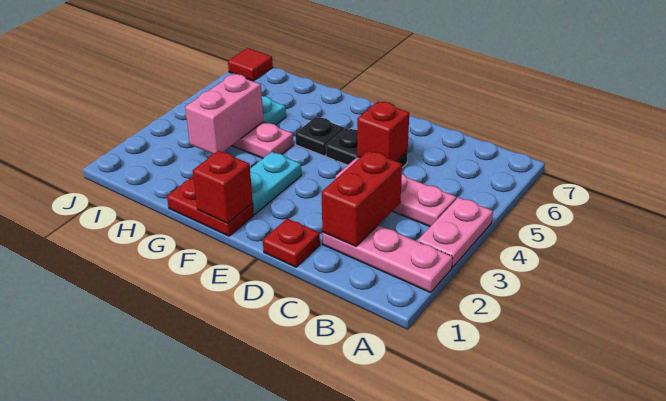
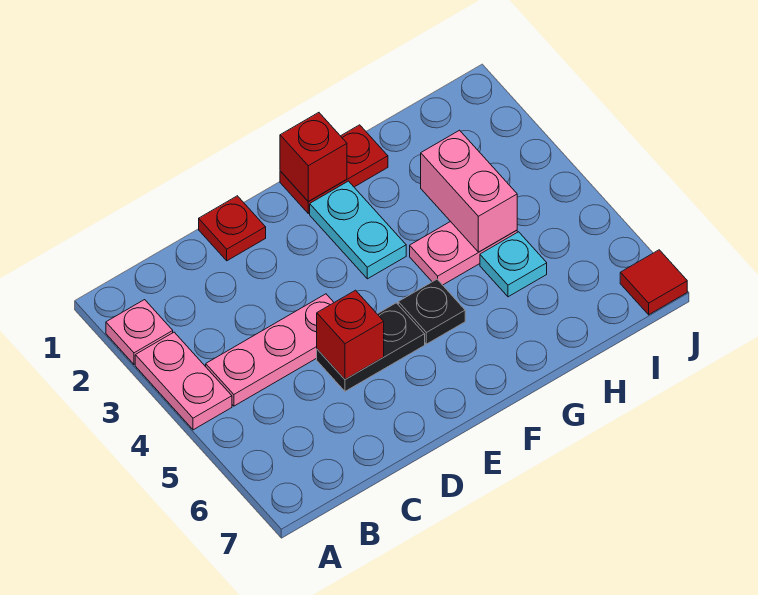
pink plate A2:C2 level 1 -> pink plate A2 level 1
red brick C2:C3 level 2 -> none

